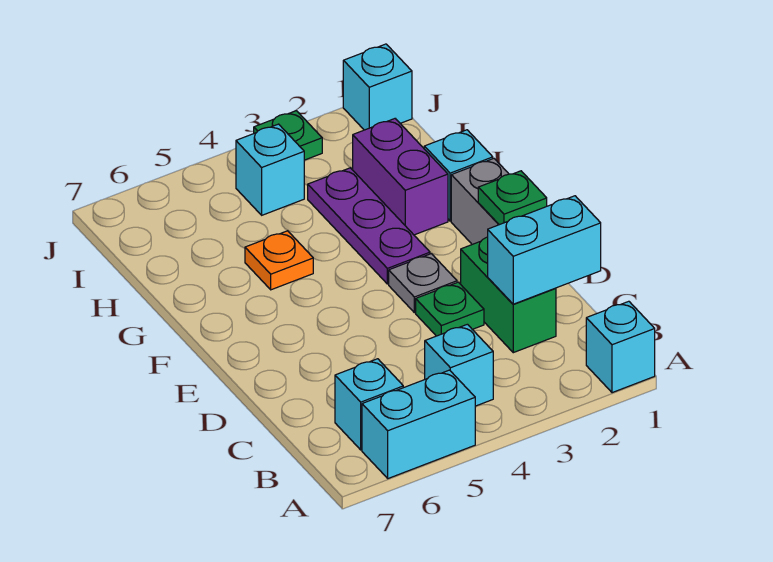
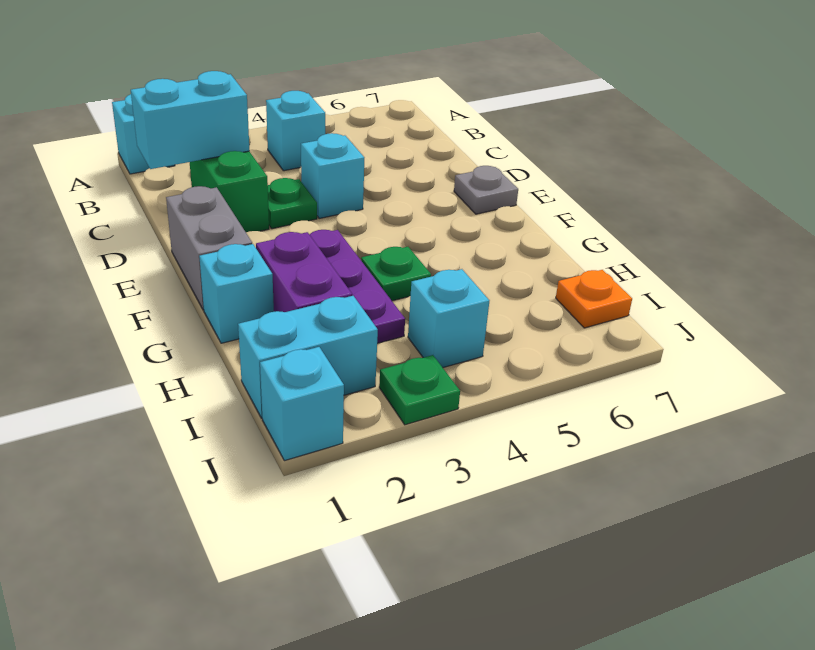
cyan brick A5:A6 level 1 -> cyan brick I1:I2 level 1
cyan brick B6 level 1 -> cyan brick D4 level 1
green plate E1 level 2 -> green plate G4 level 1
grey plate E3 level 1 -> grey plate E7 level 1
orange plate G5 level 1 -> orange plate I7 level 1

